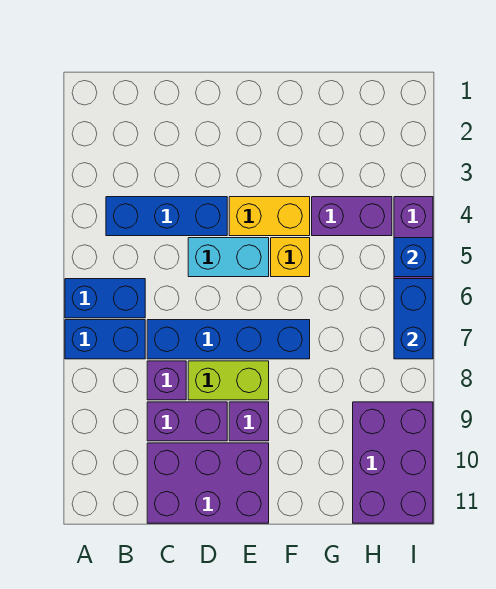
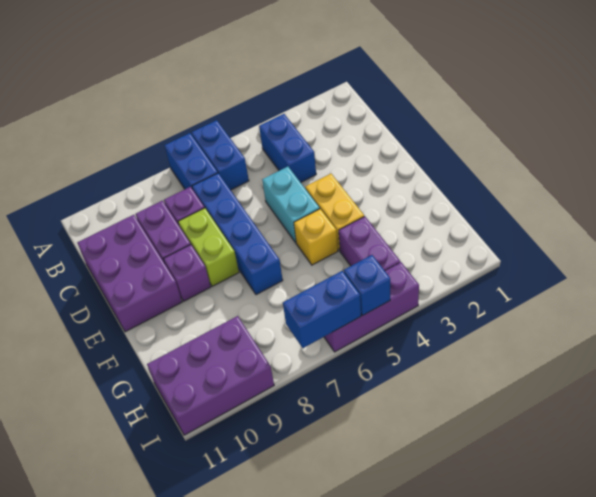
blue brick B4:D4 level 1 -> blue brick B4:C4 level 1

